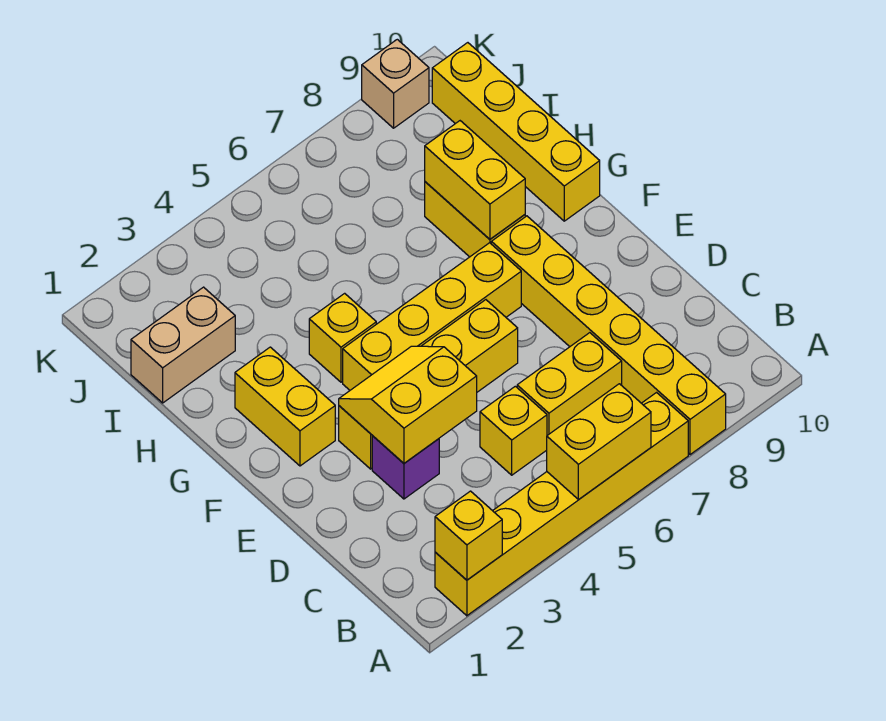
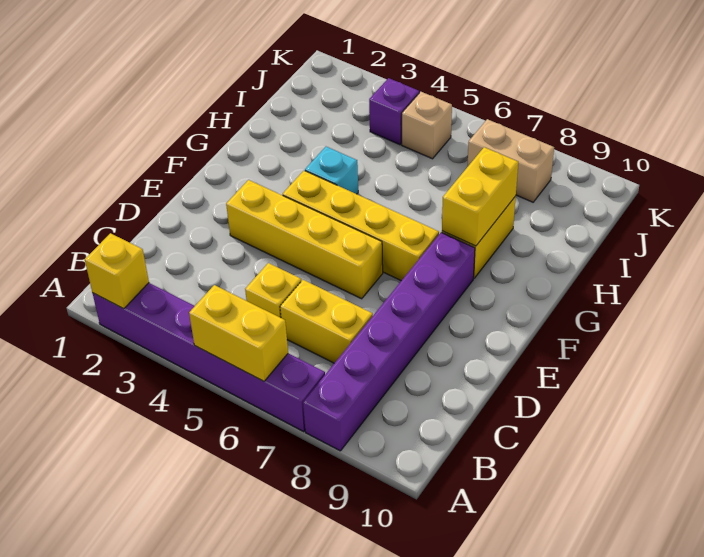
yellow brick A2:A7 level 1 -> purple brick A2:A7 level 1
yellow brick A8:F8 level 1 -> purple brick A8:F8 level 1
purple brick D3 level 1 -> purple brick J4 level 1
yellow slope D3:E4 level 2 top D -> none
yellow brick F2:G2 level 1 -> none
yellow brick G4 level 1 -> cyan brick G4 level 1
yellow brick G10:J10 level 1 -> none
tan brick I1:I2 level 1 -> tan brick J7:J8 level 1
tan brick K9 level 1 -> tan brick J5 level 1

